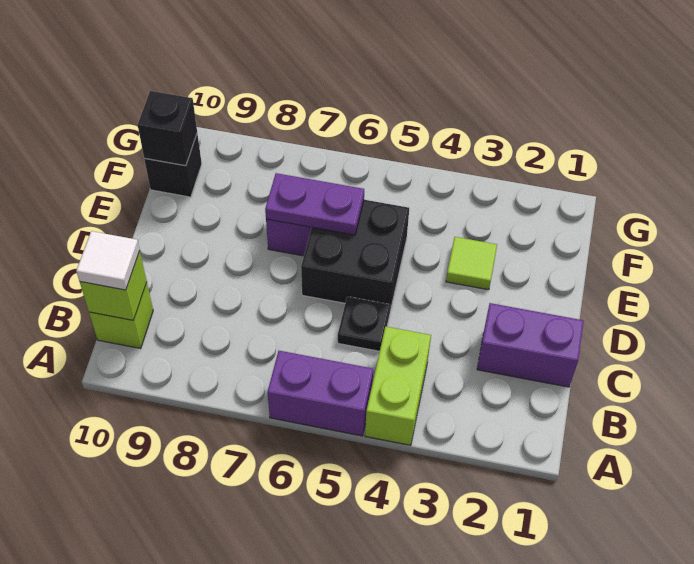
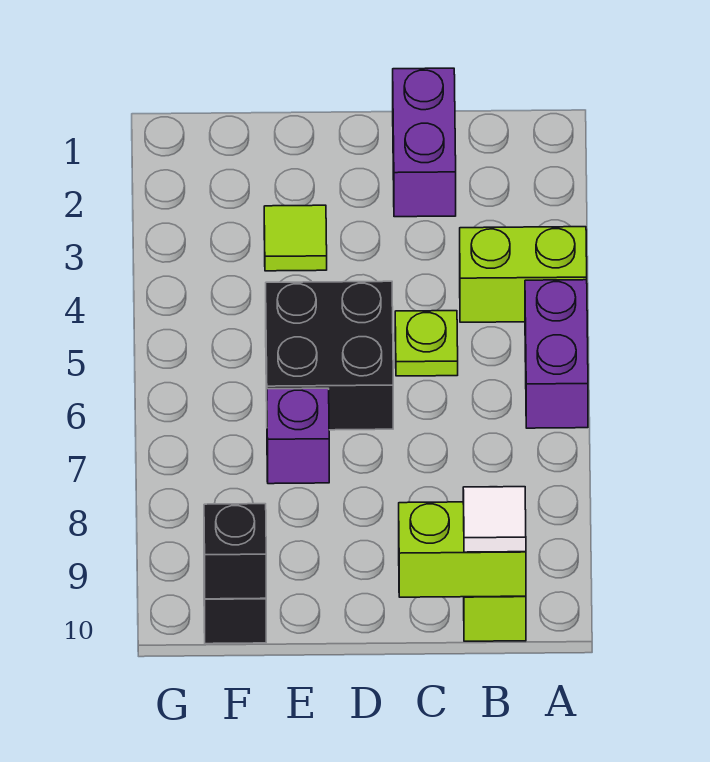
lime brick B10 level 2 -> lime brick B10:C10 level 2
black plate C5 level 1 -> lime plate C5 level 1
purple plate E6:E7 level 2 -> none

